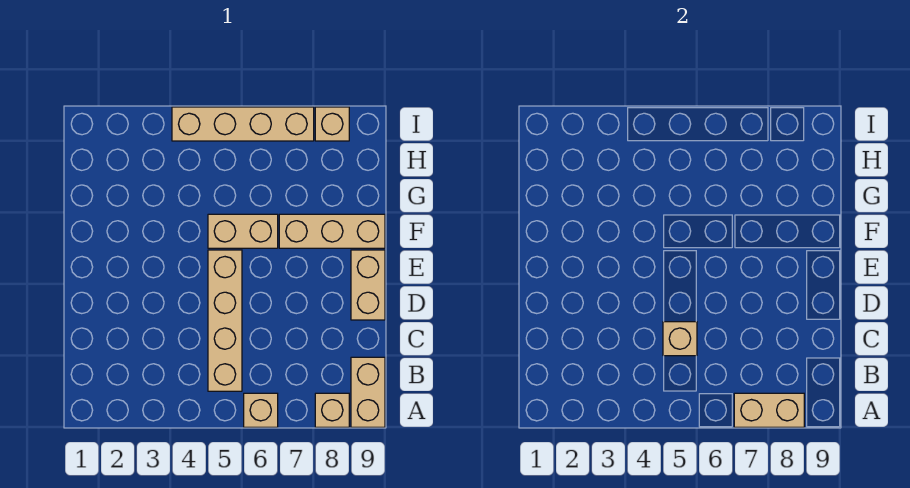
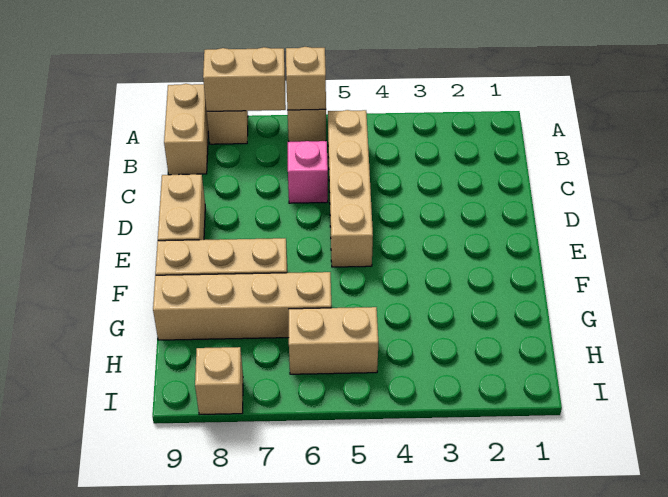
tan brick C5 level 2 -> tan brick A6 level 2
none -> pink brick C6 level 1
tan brick F5:F6 level 1 -> tan brick H5:H6 level 1
tan brick I4:I7 level 1 -> tan brick G6:G9 level 1

